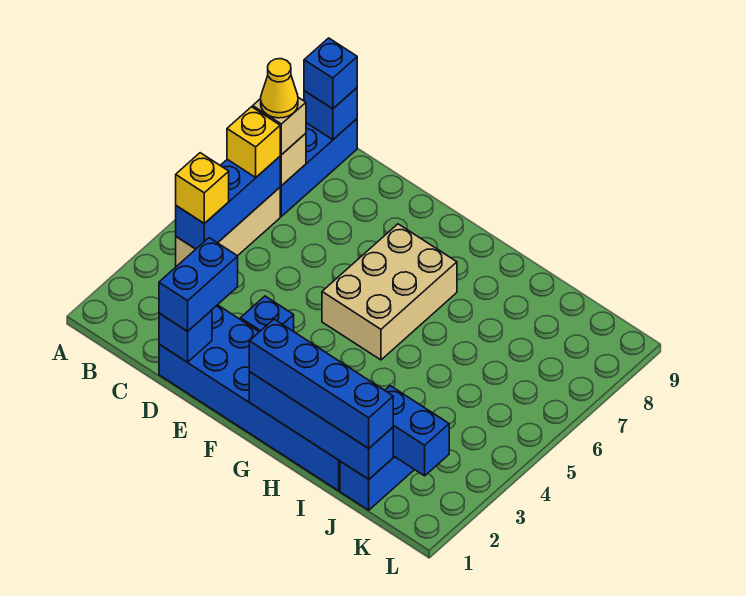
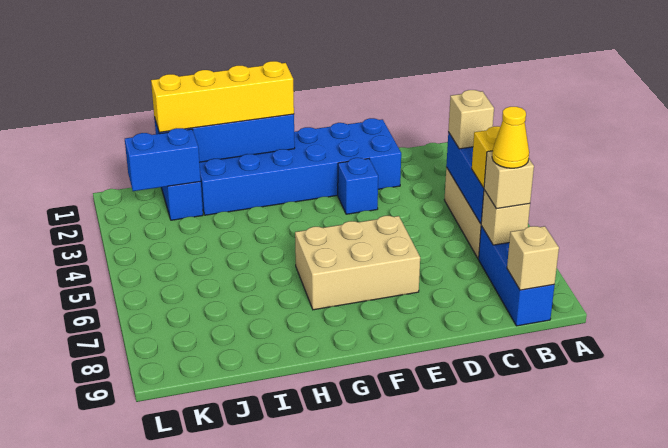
yellow brick B4 level 3 -> tan brick B4 level 3
blue brick B9 level 2 -> tan brick B9 level 2
blue brick B9 level 3 -> none
blue brick D1 level 2 -> none
blue brick D1:D2 level 3 -> none
tan brick F5:G7 level 1 -> tan brick E6:G7 level 1
blue brick G1:J1 level 3 -> yellow brick G1:J1 level 3

